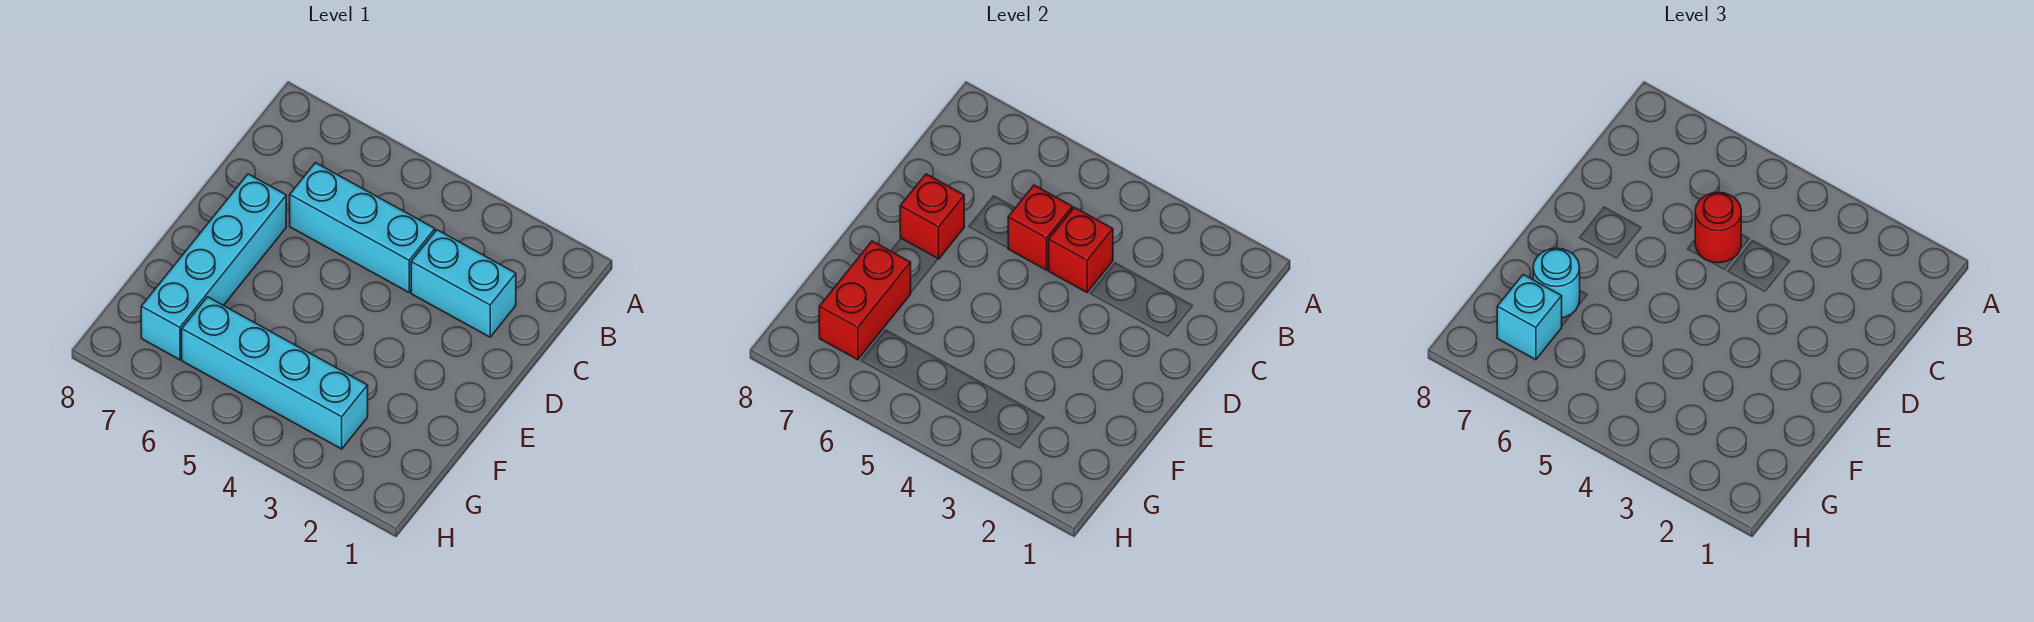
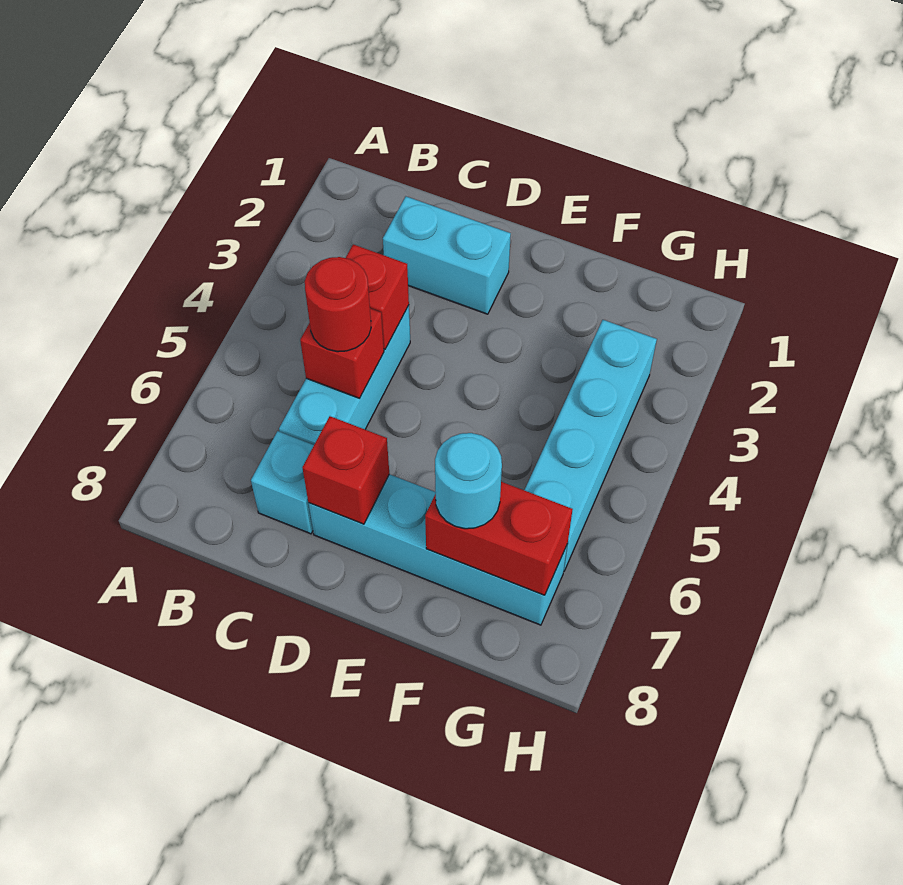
cyan brick C2:C3 level 1 -> cyan brick C2:D2 level 1
cyan brick G7 level 3 -> cyan brick C7 level 1

